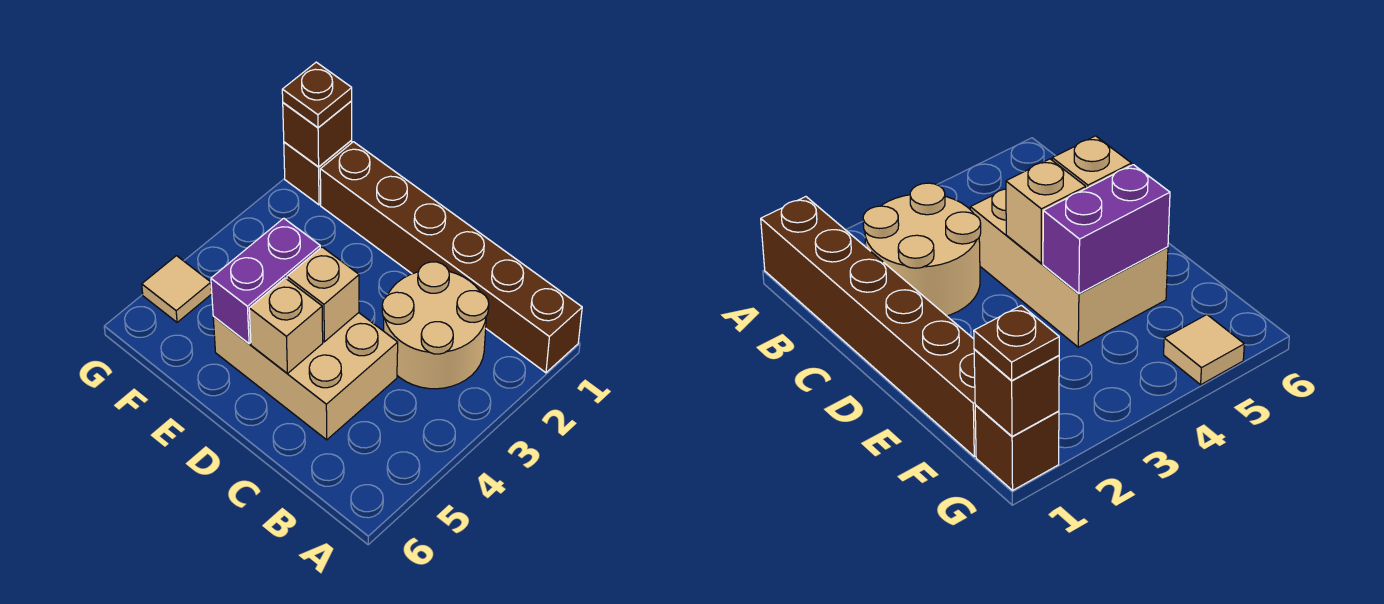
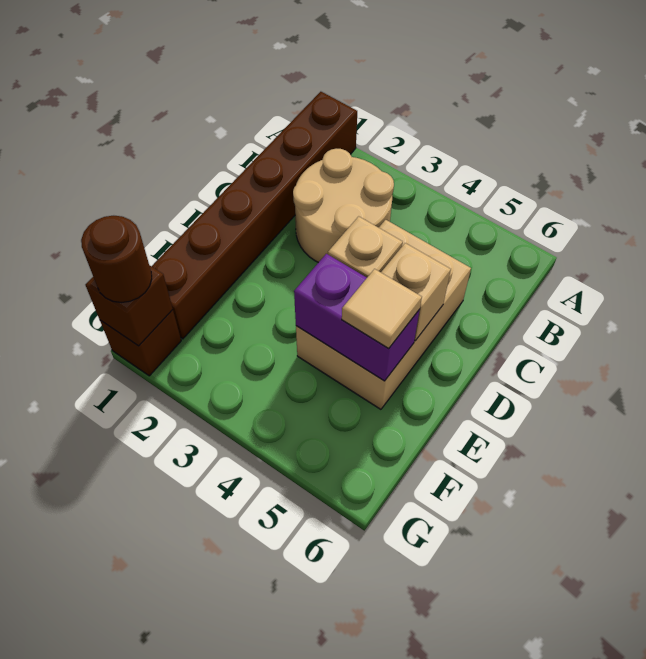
brown plate G1 level 3 -> brown round brick G1 level 3
tan tile G5 level 1 -> tan tile E5 level 3

